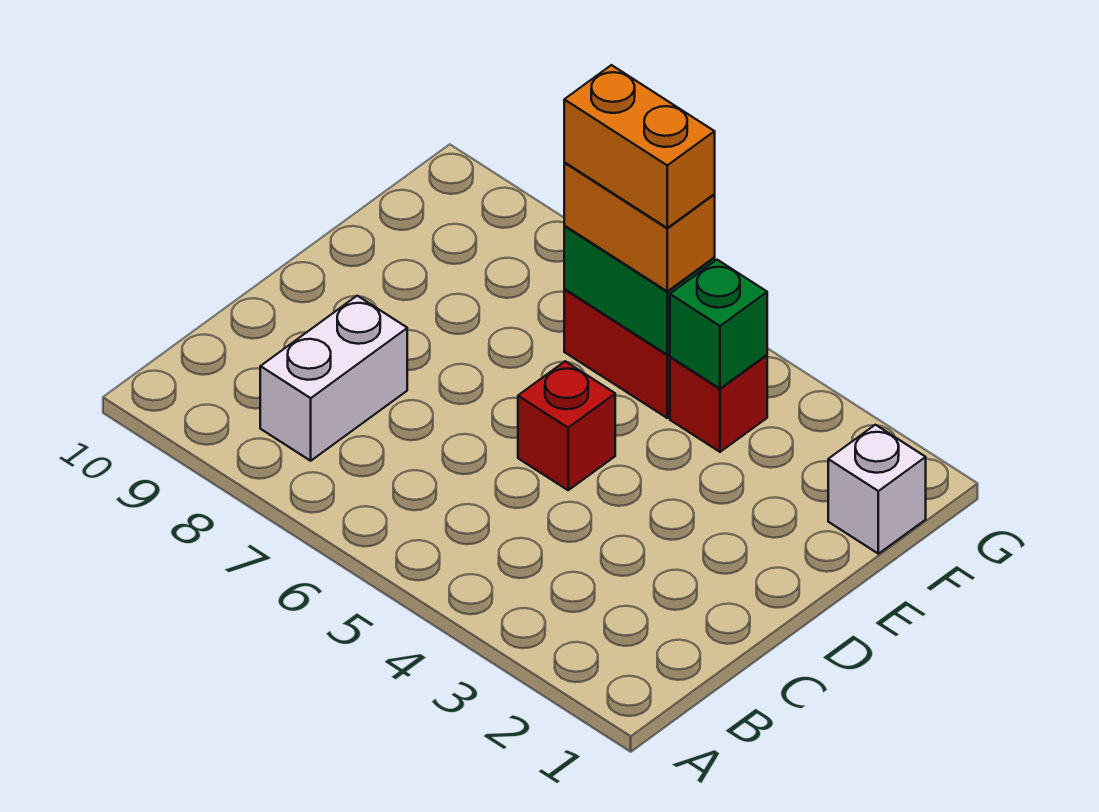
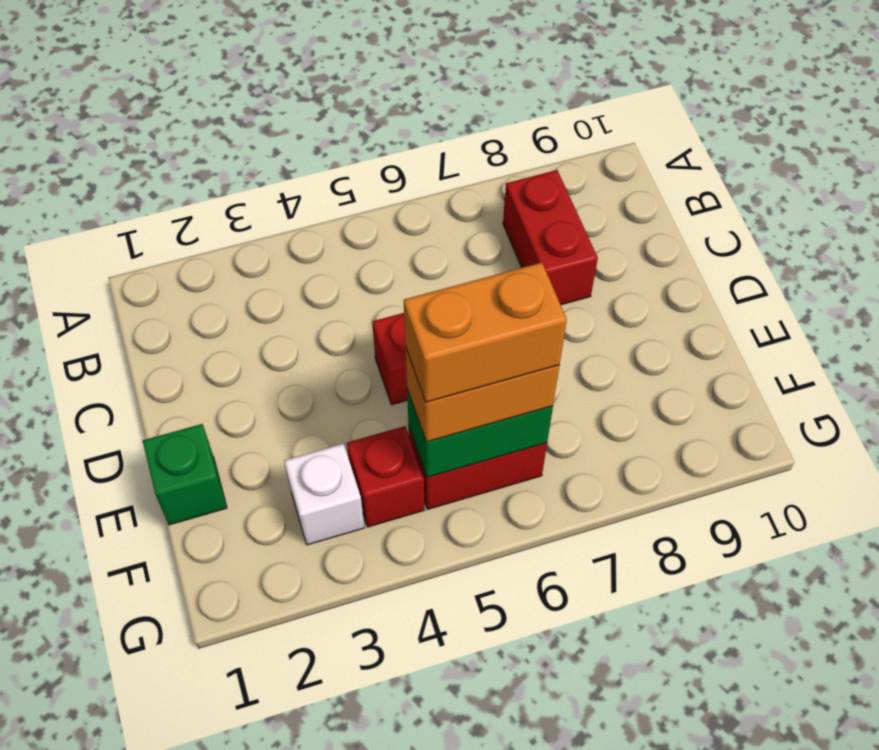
white brick B8:C8 level 1 -> red brick B8:C8 level 1
white brick F1 level 1 -> white brick F3 level 1
green brick F4 level 2 -> green brick E1 level 1

